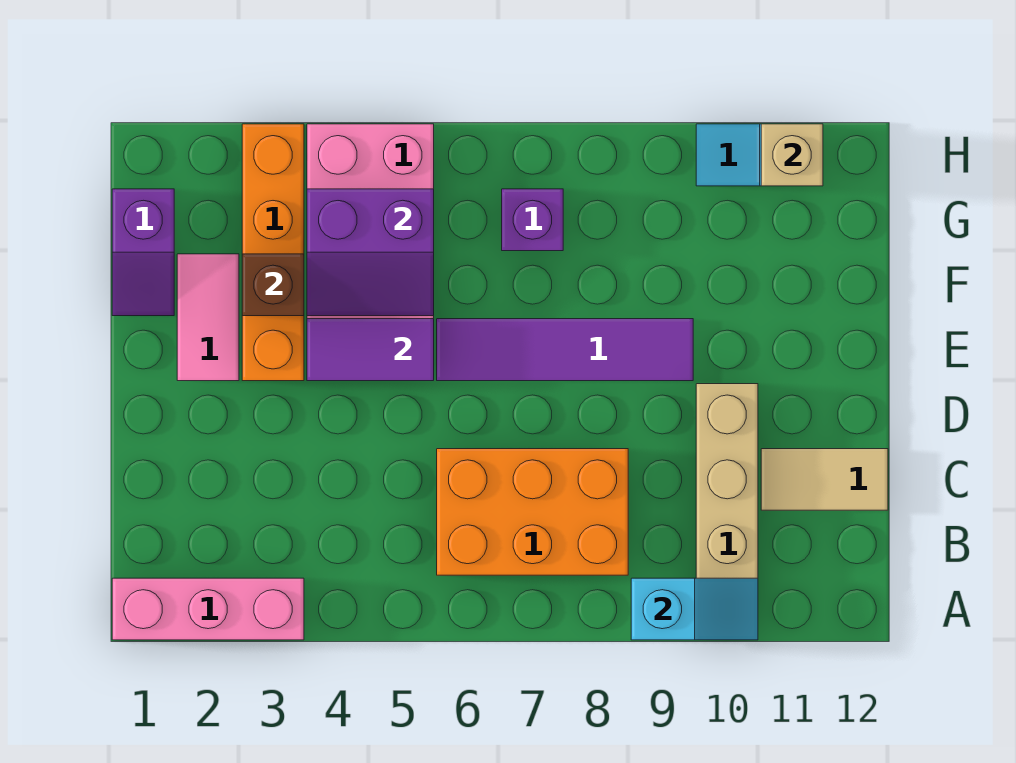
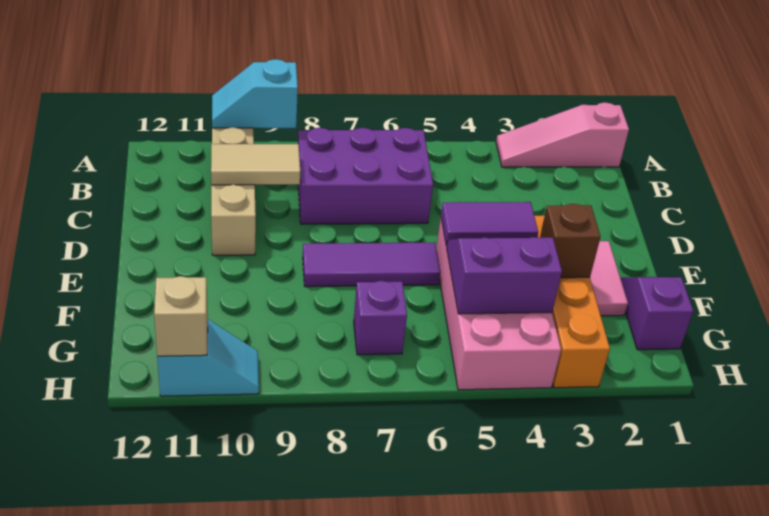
pink brick A1:A3 level 1 -> pink slope A1:A3 level 1 top 1
orange brick B6:C8 level 1 -> purple brick B6:C8 level 1
tan tile C11:C12 level 1 -> tan tile C9:C10 level 2
purple tile E6:E9 level 1 -> purple tile E6:E8 level 1

